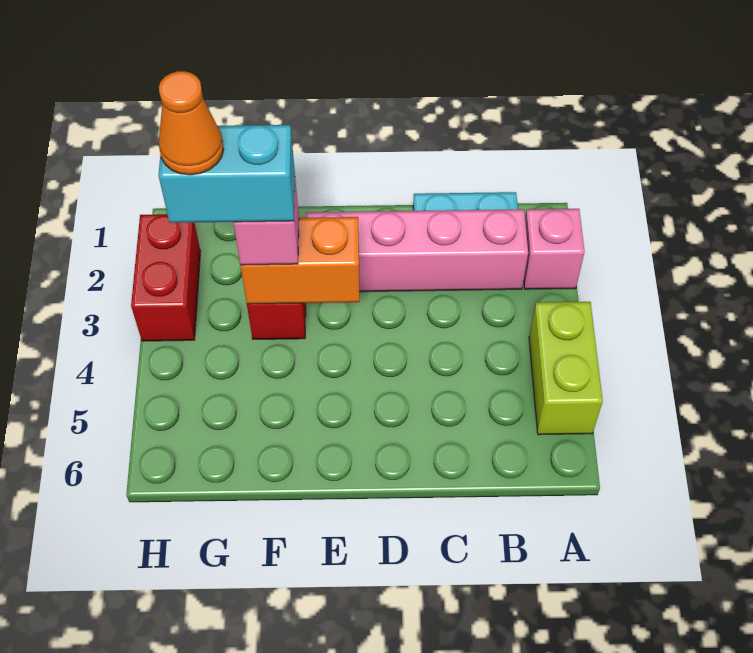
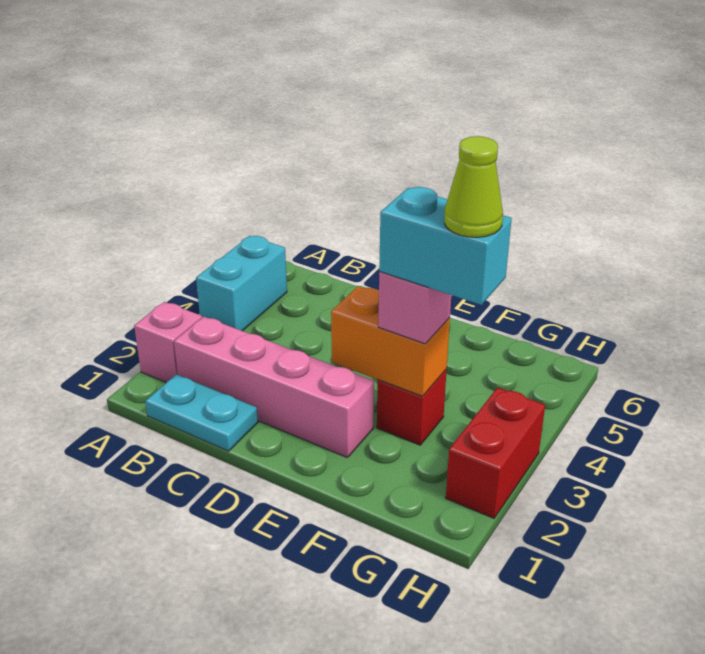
lime brick A4:A5 level 1 -> cyan brick A4:A5 level 1
orange cone G3 level 5 -> lime cone G3 level 5

